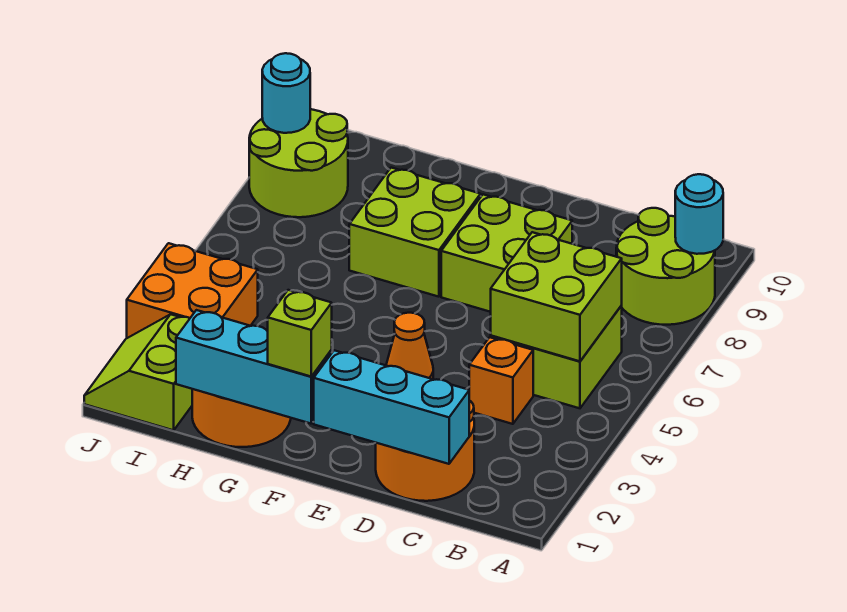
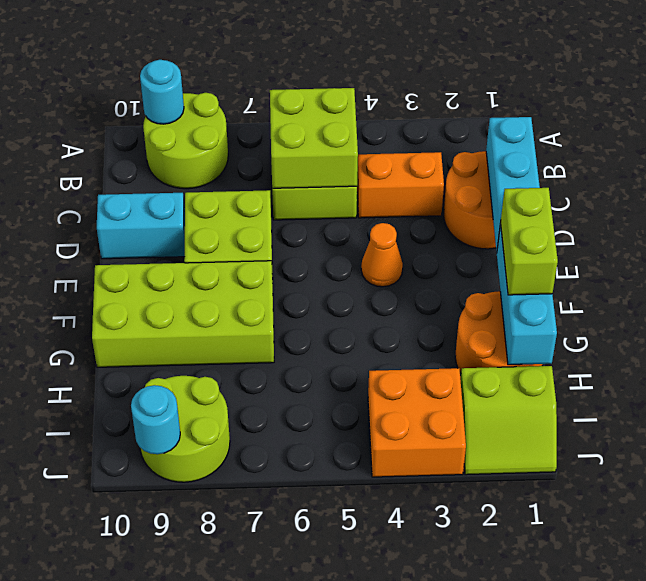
orange brick C4 level 1 -> orange brick C3:C4 level 1
none -> cyan brick D9:D10 level 1
lime brick F1 level 3 -> lime brick F1:G1 level 3
lime brick F7:G8 level 1 -> lime brick F7:G10 level 1

